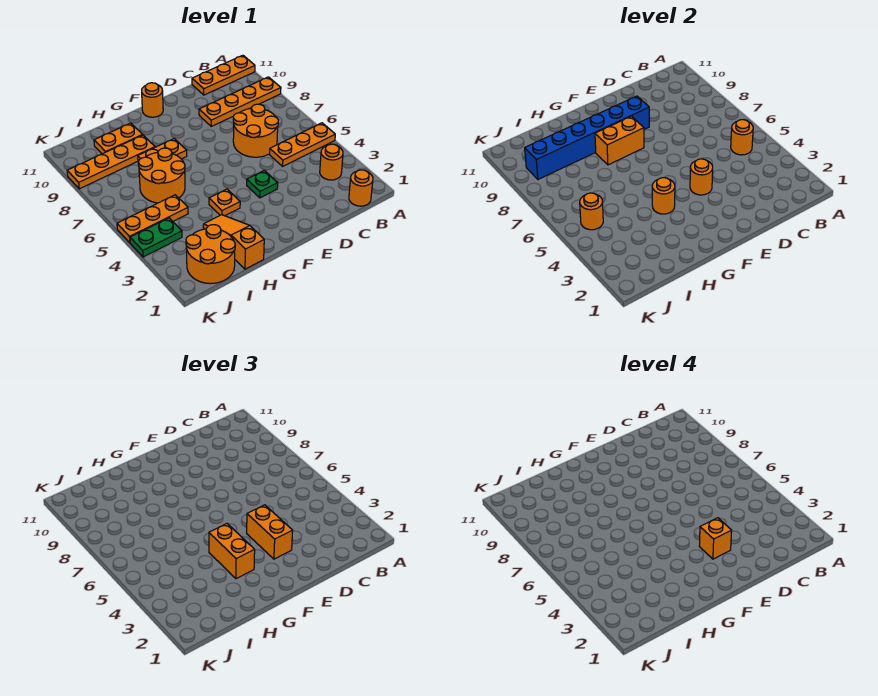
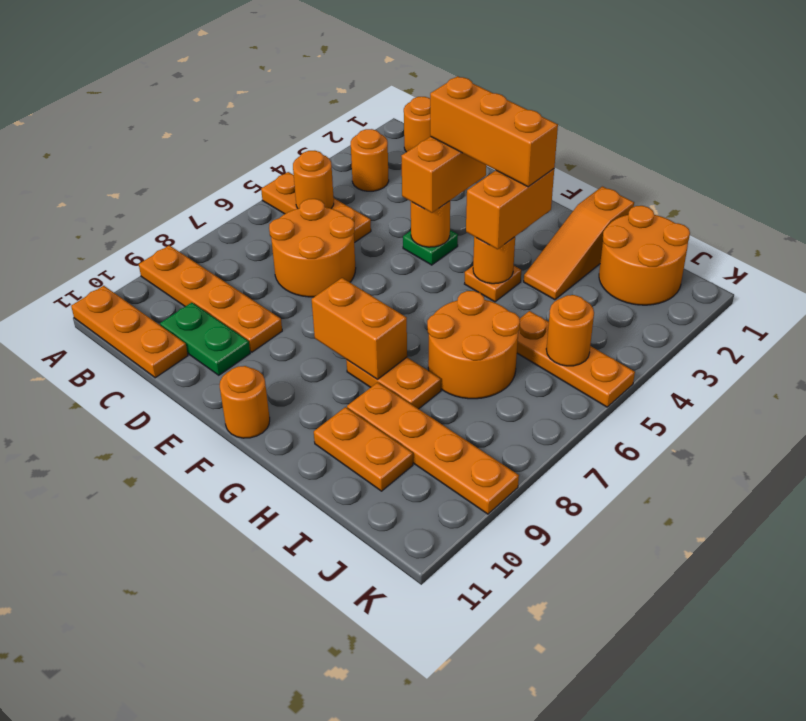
orange brick E3 level 4 -> orange brick E3:G3 level 4
blue brick E9:J9 level 2 -> none
green plate J4:K4 level 1 -> green plate C10:D10 level 1

